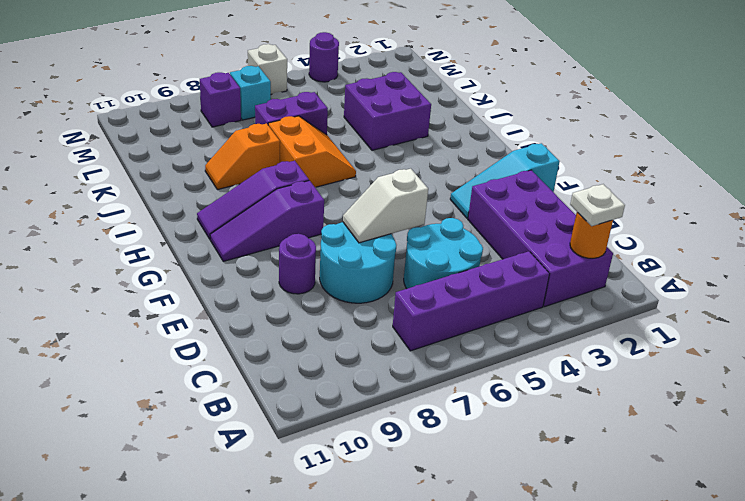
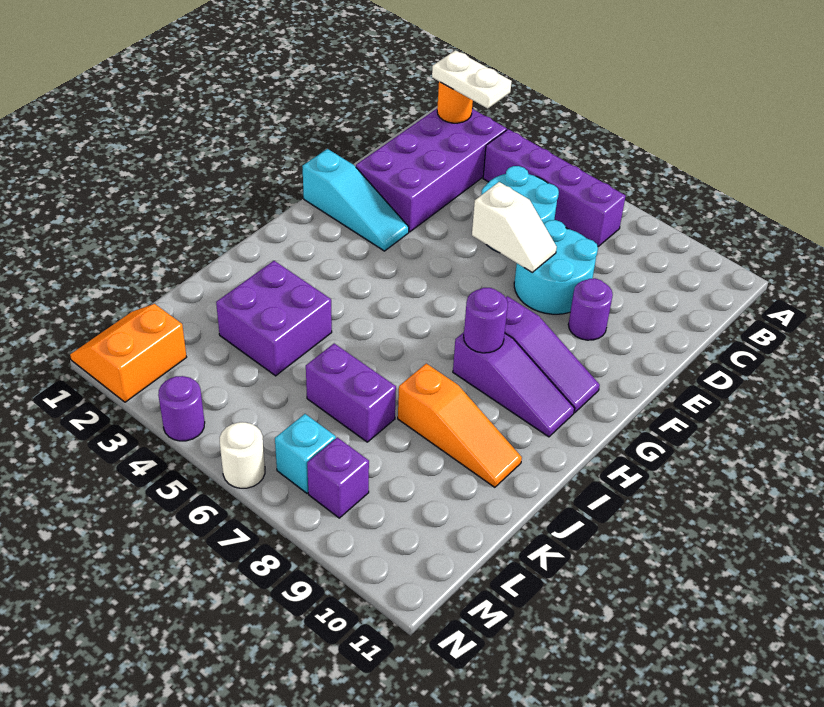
white plate B2 level 3 -> white plate B2:B3 level 3
none -> purple round brick H8 level 2
orange slope I6:J7 level 1 top 7 -> orange slope M1:N2 level 1 top 2
orange slope J8:J9 level 1 top 8 -> orange slope J8:J10 level 1 top 8
white brick N6 level 1 -> white round brick N6 level 1

